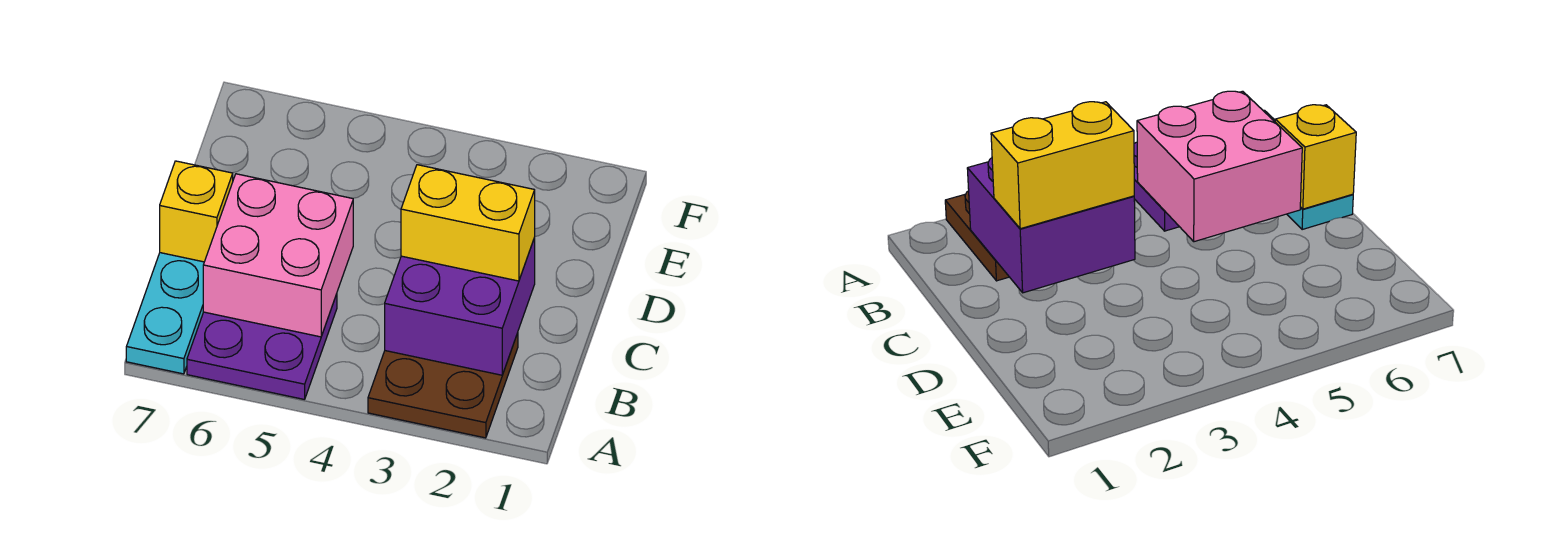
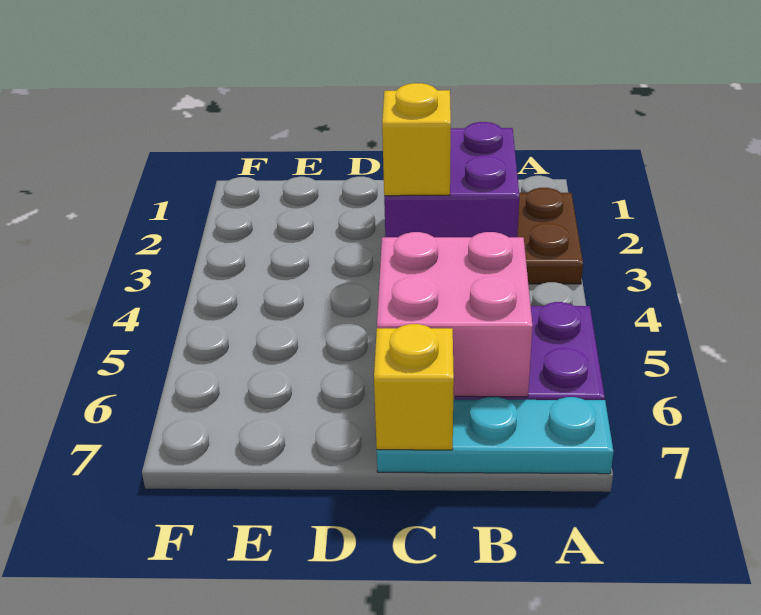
yellow brick C2:C3 level 3 -> yellow brick C3 level 3

